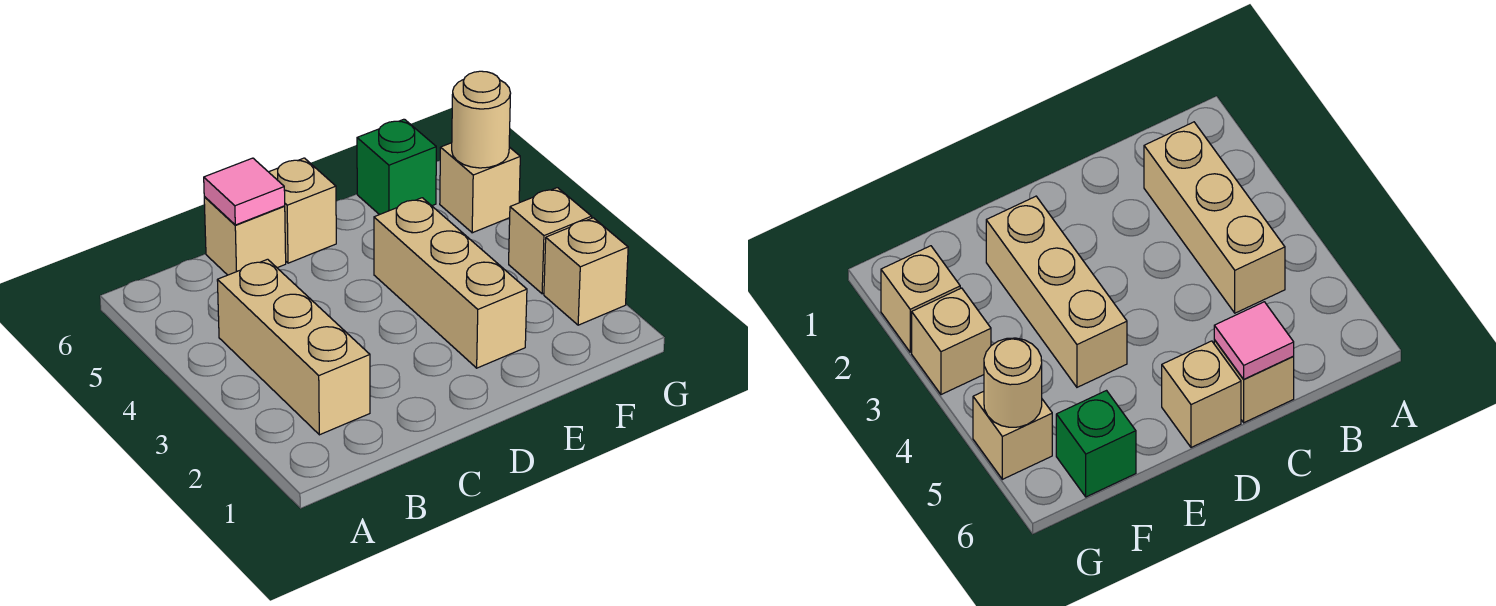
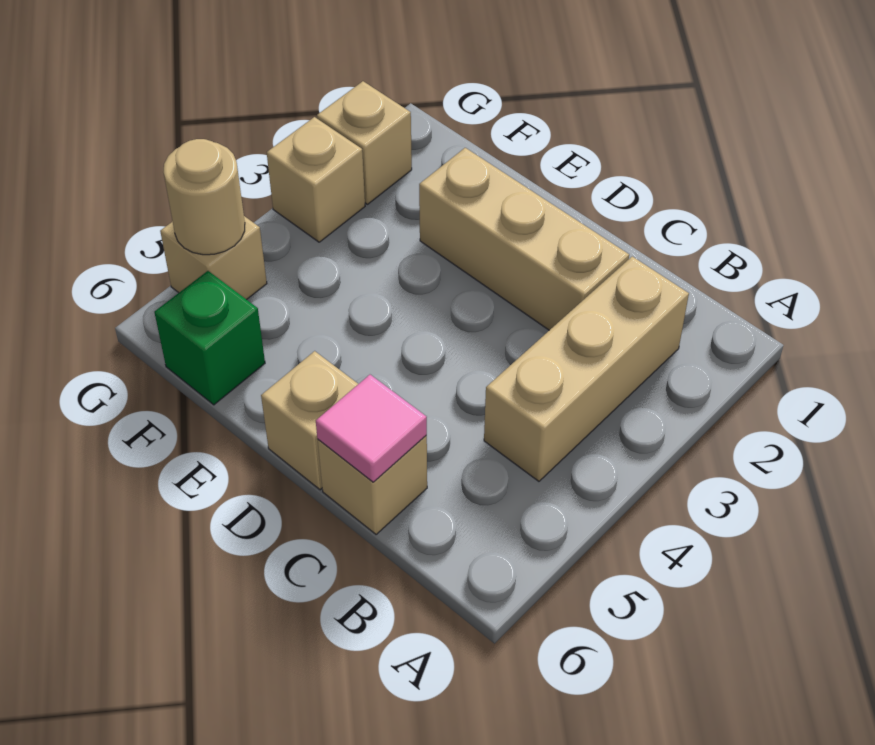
tan brick E2:E4 level 1 -> tan brick C2:E2 level 1

